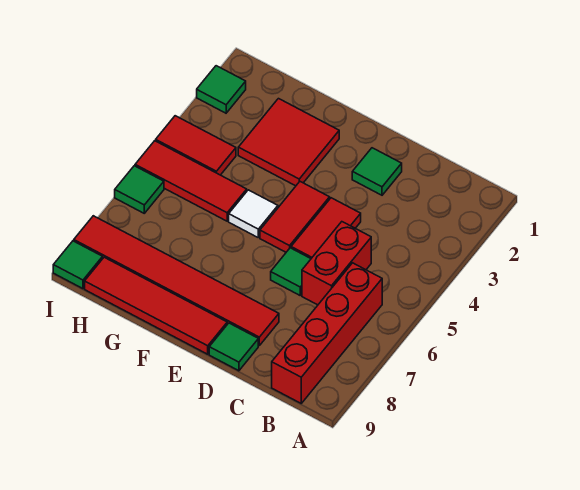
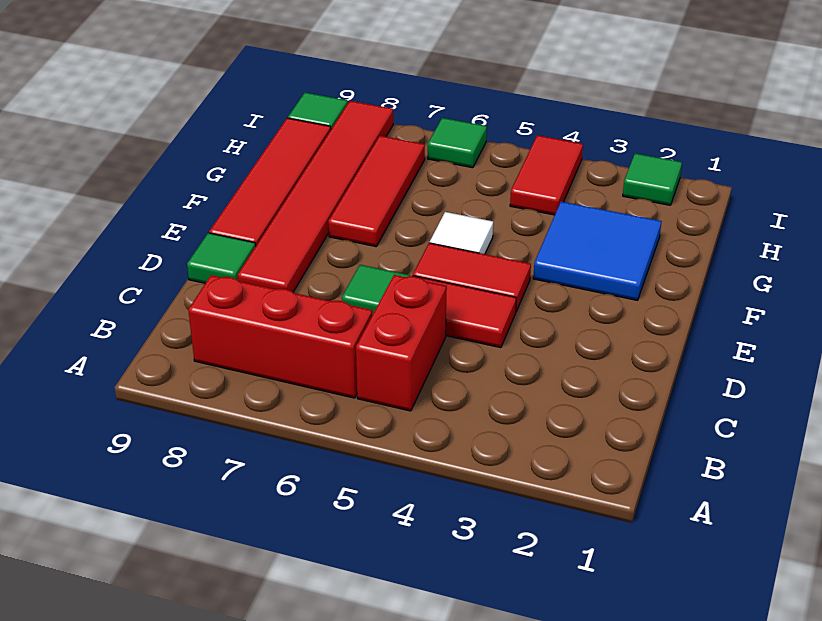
red brick B6:B9 level 1 -> red brick B6:B8 level 1
red brick C5:C6 level 1 -> red brick B5:C5 level 1
green tile D2 level 1 -> none
red tile F2:G3 level 1 -> blue tile F2:G3 level 1
red tile G5:I5 level 1 -> red tile F7:H7 level 1

